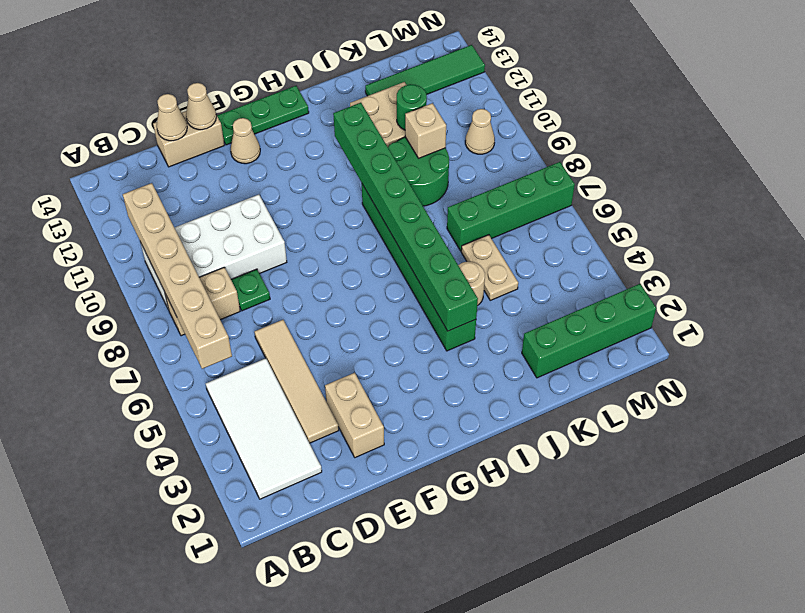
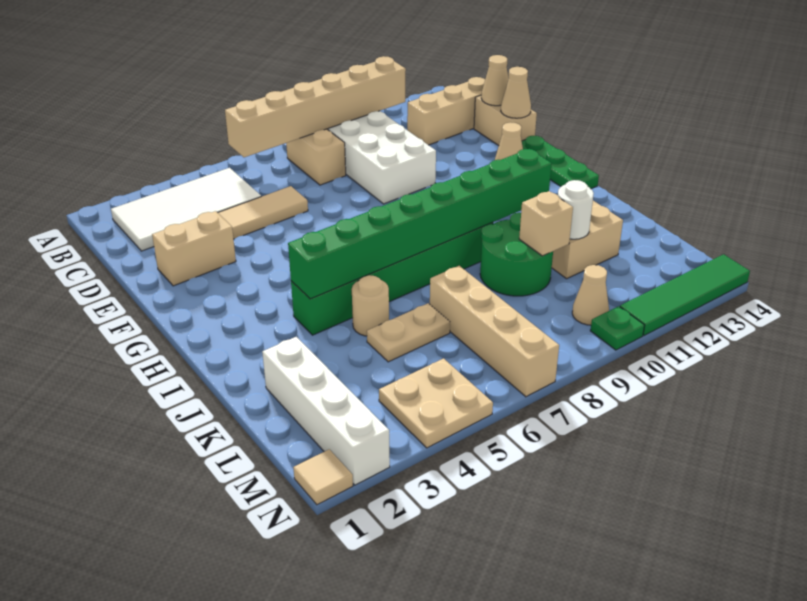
none -> tan brick C12:C14 level 1
green plate D8 level 1 -> green plate N10 level 1
green brick K2:N2 level 1 -> white brick K2:N2 level 1
green brick K7:N7 level 1 -> tan brick K7:N7 level 1
green round brick K11 level 2 -> white round brick K11 level 2
green tile K13:N13 level 1 -> green tile N11:N14 level 1
none -> tan plate M4:N5 level 1
none -> tan tile N1 level 1

